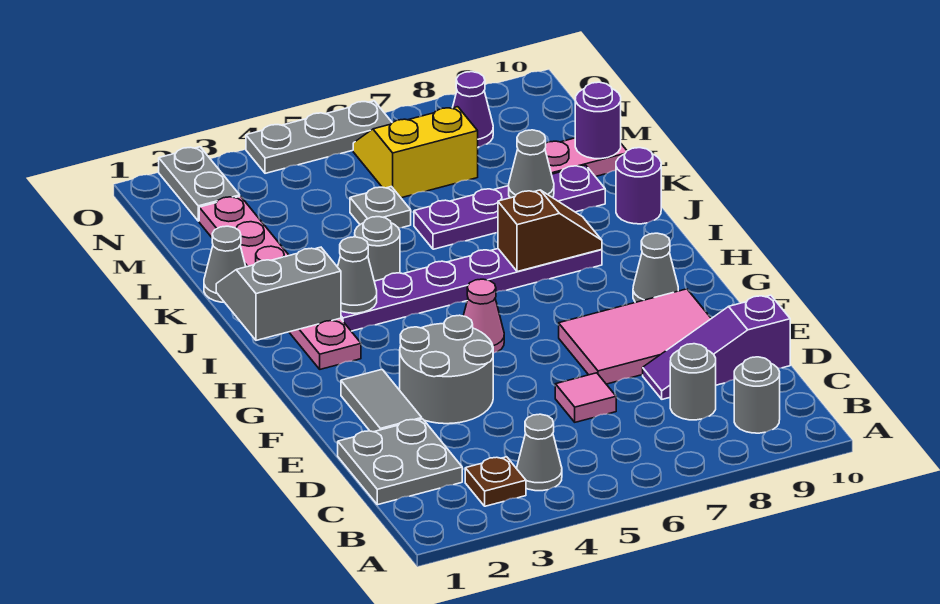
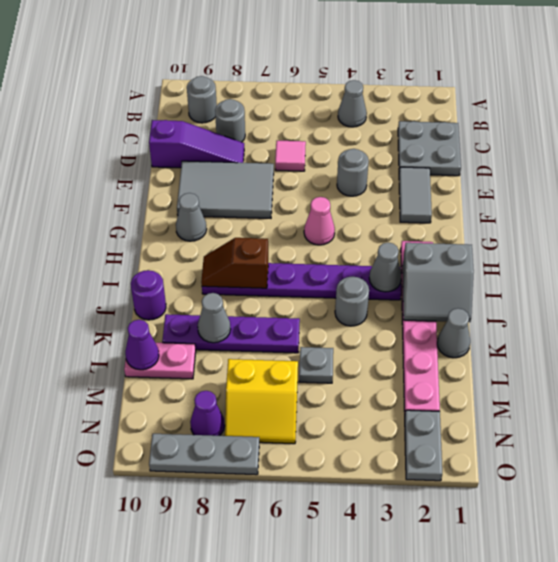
brown plate B3 level 1 -> none
grey round brick E3:F4 level 1 -> grey round brick E4 level 1
pink tile E7:F9 level 1 -> grey tile E7:F9 level 1
purple round brick L10 level 2 -> purple cone L10 level 2
grey plate O4:O6 level 1 -> grey plate O7:O9 level 1

